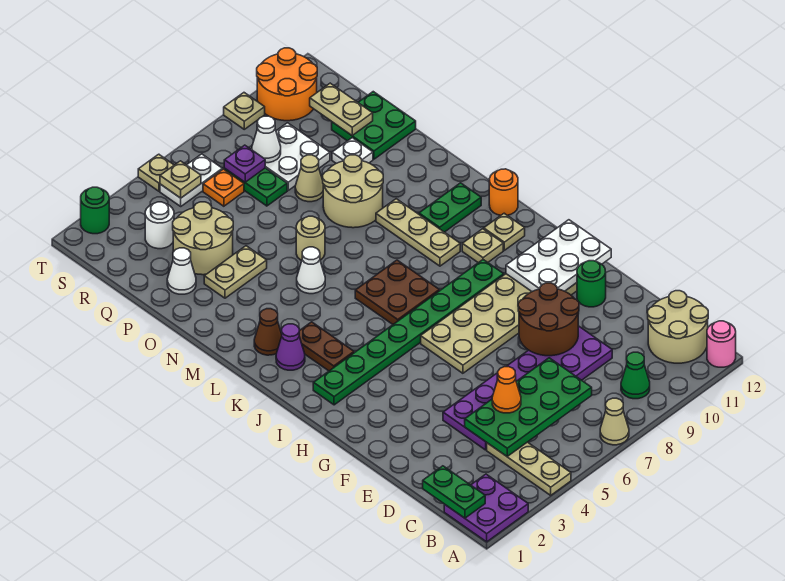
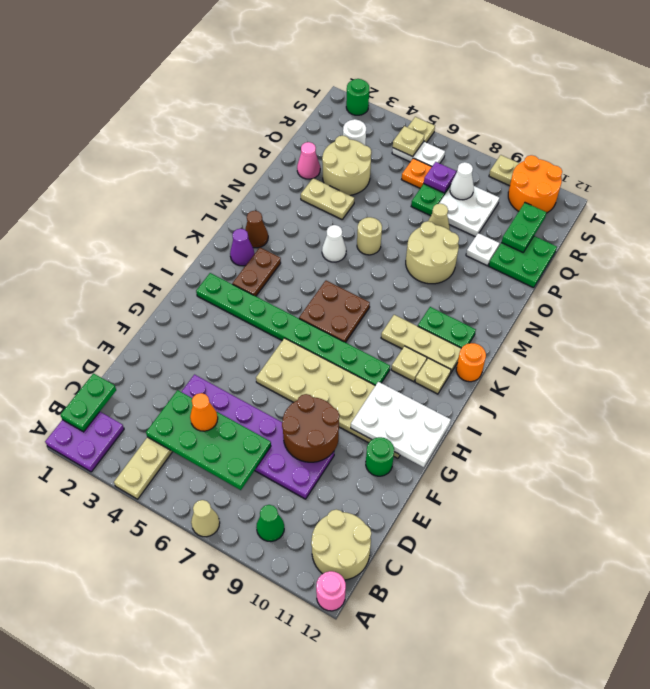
tan plate K9:M9 level 1 -> tan plate K9:K11 level 1
white cone P2 level 1 -> pink cone P2 level 1
tan plate Q11:R11 level 2 -> green plate Q11:R11 level 2

